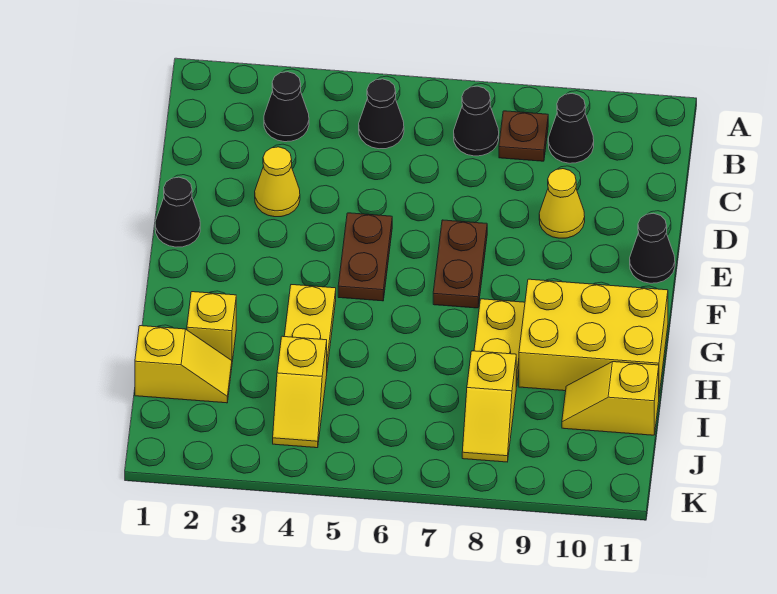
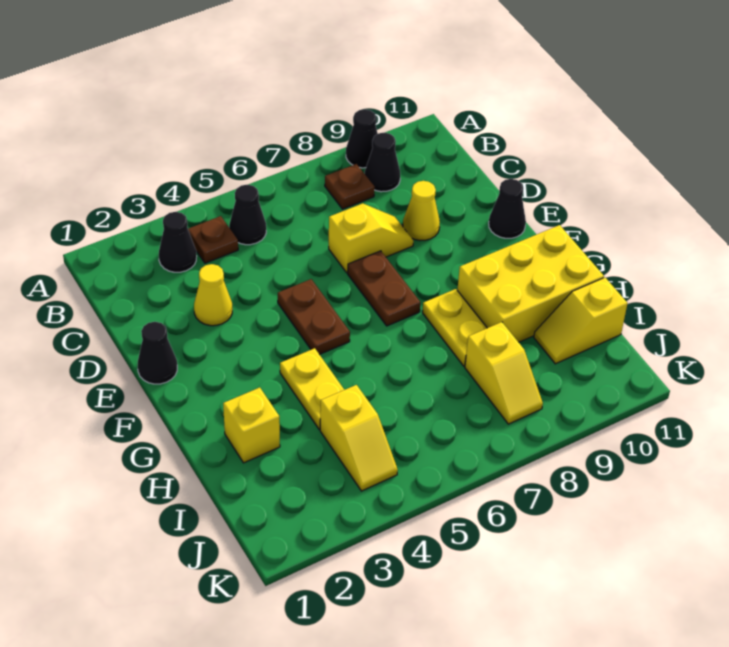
none -> brown plate B4 level 1
black cone B7 level 1 -> black cone A9 level 1
yellow slope I1:I2 level 1 top 1 -> yellow slope D7:D8 level 1 top 7

